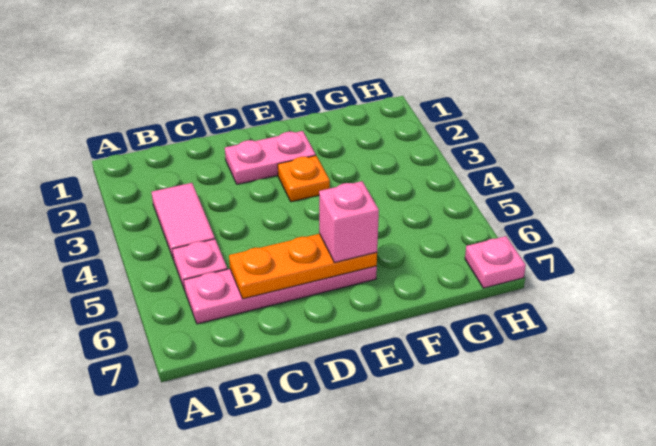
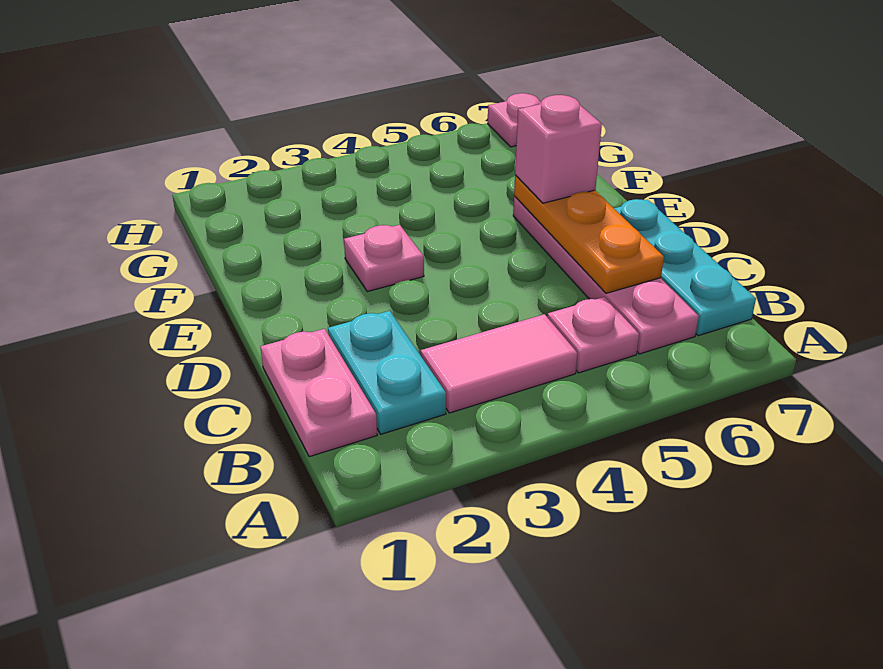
none -> cyan plate B2:C2 level 1
none -> cyan plate B7:D7 level 1
pink plate D2:E2 level 1 -> pink plate B1:C1 level 1
orange plate E3 level 1 -> pink plate E3 level 1

